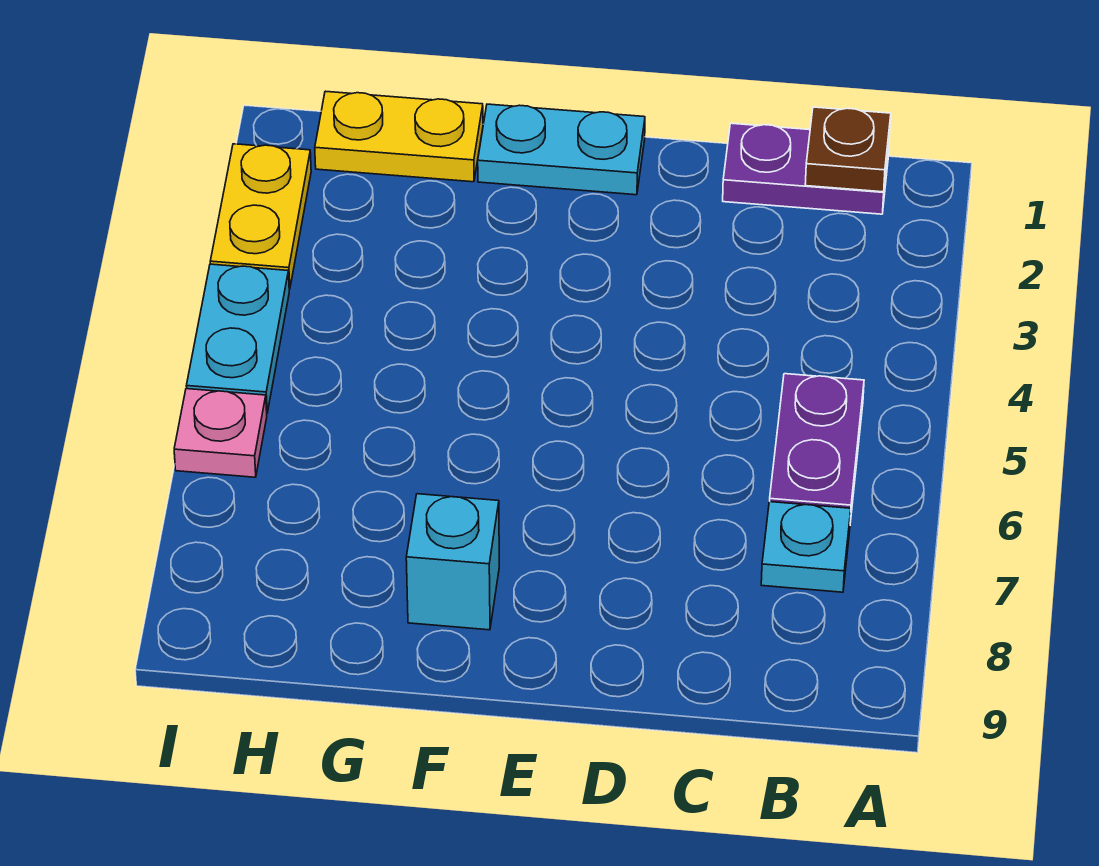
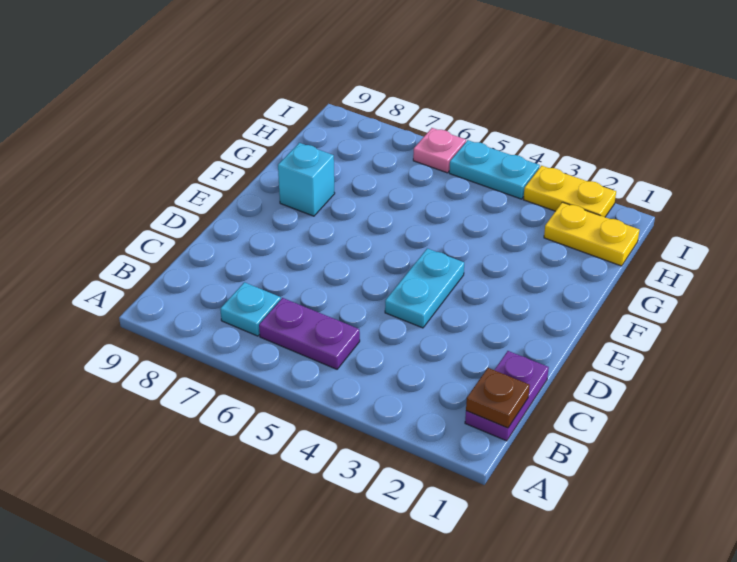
cyan plate E1:F1 level 1 -> cyan plate D4:E4 level 1
yellow plate G1:H1 level 1 -> yellow plate H1:H2 level 1

